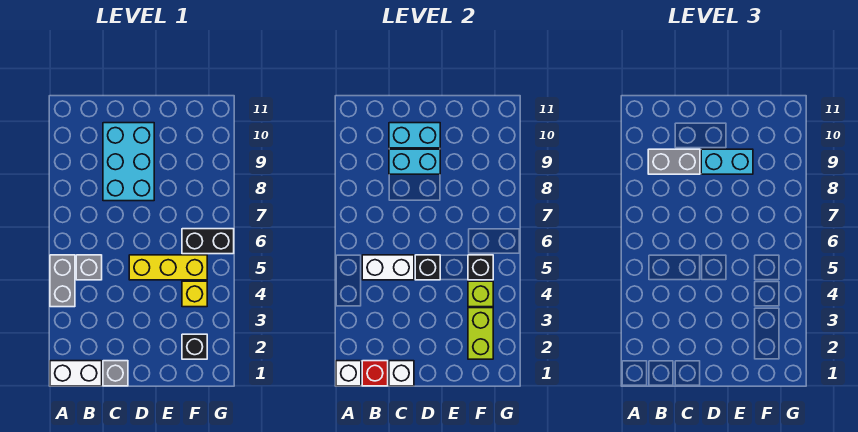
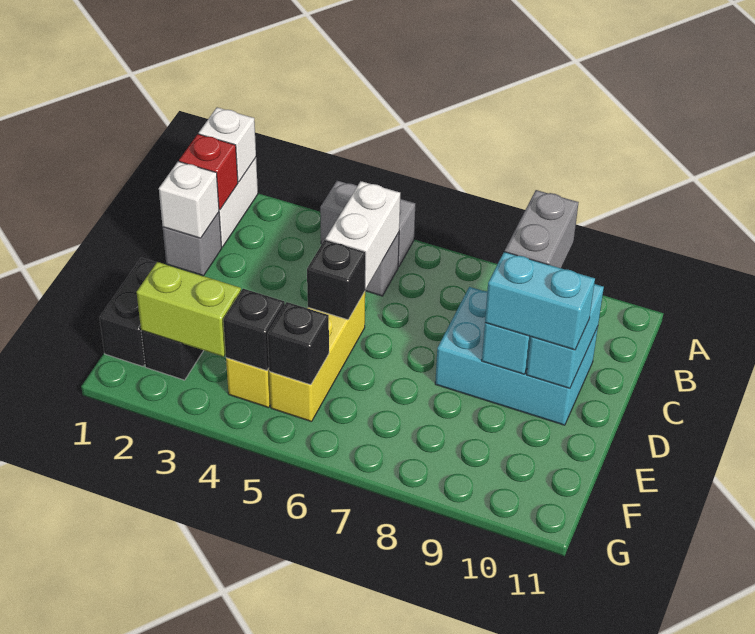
cyan brick D9:E9 level 3 -> cyan brick D9:D10 level 3
lime brick F4 level 2 -> black brick F4 level 2
black brick F6:G6 level 1 -> black brick E1:F1 level 1

